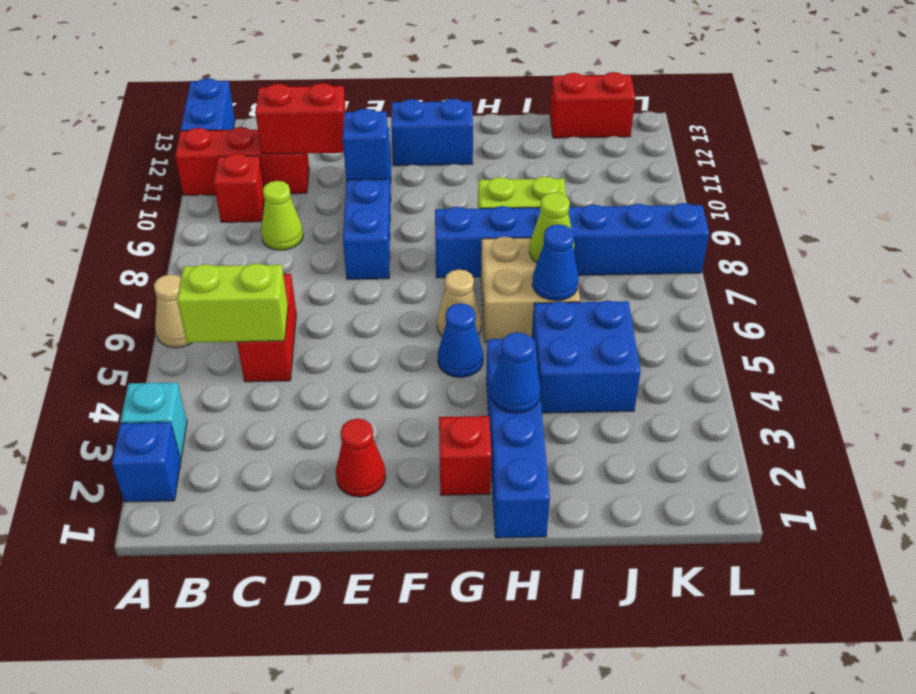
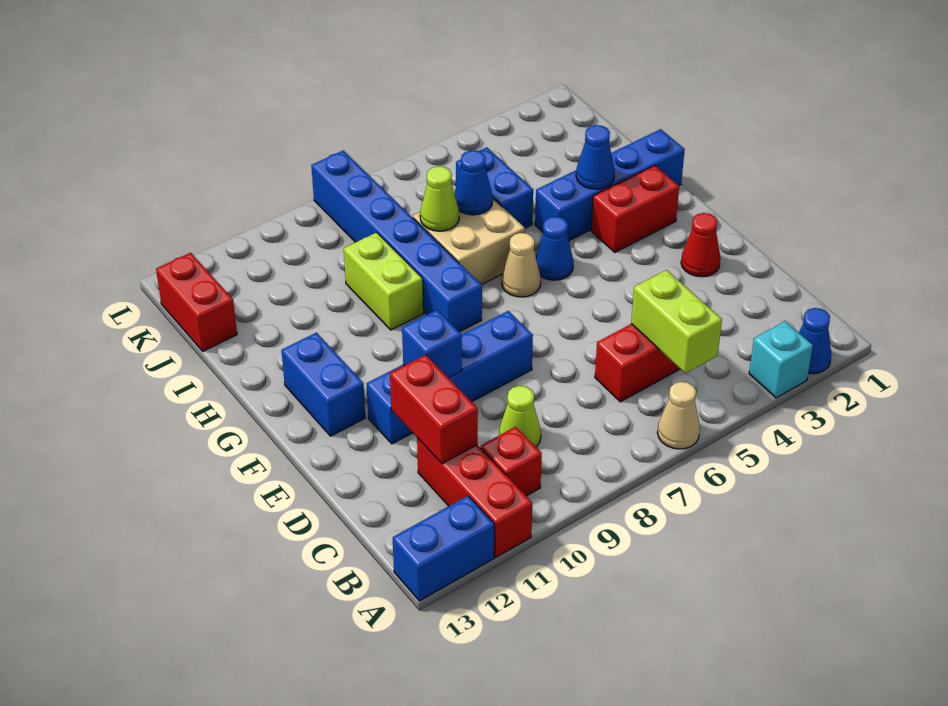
blue brick A2 level 1 -> blue cone A2 level 1
red brick G2 level 1 -> red brick G2:G3 level 1
blue brick I4:J5 level 1 -> blue brick I5:J5 level 1

